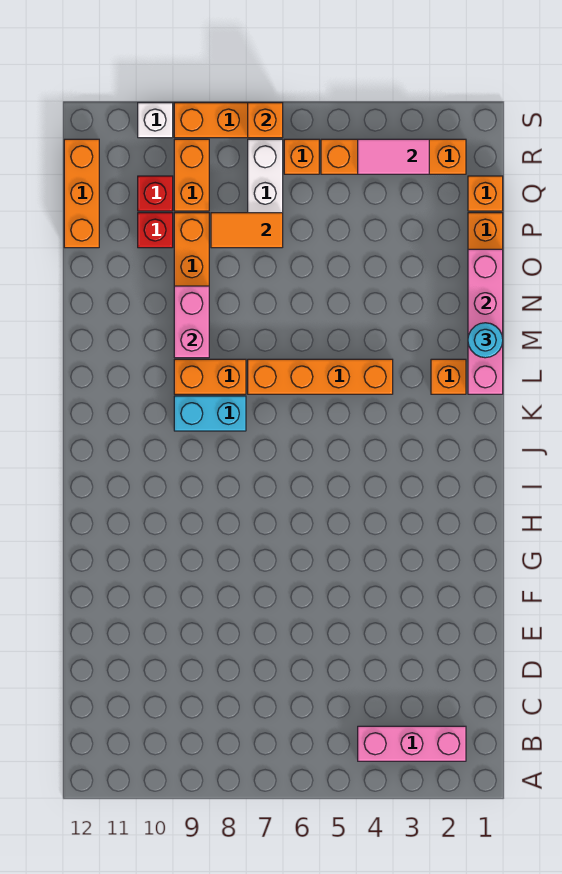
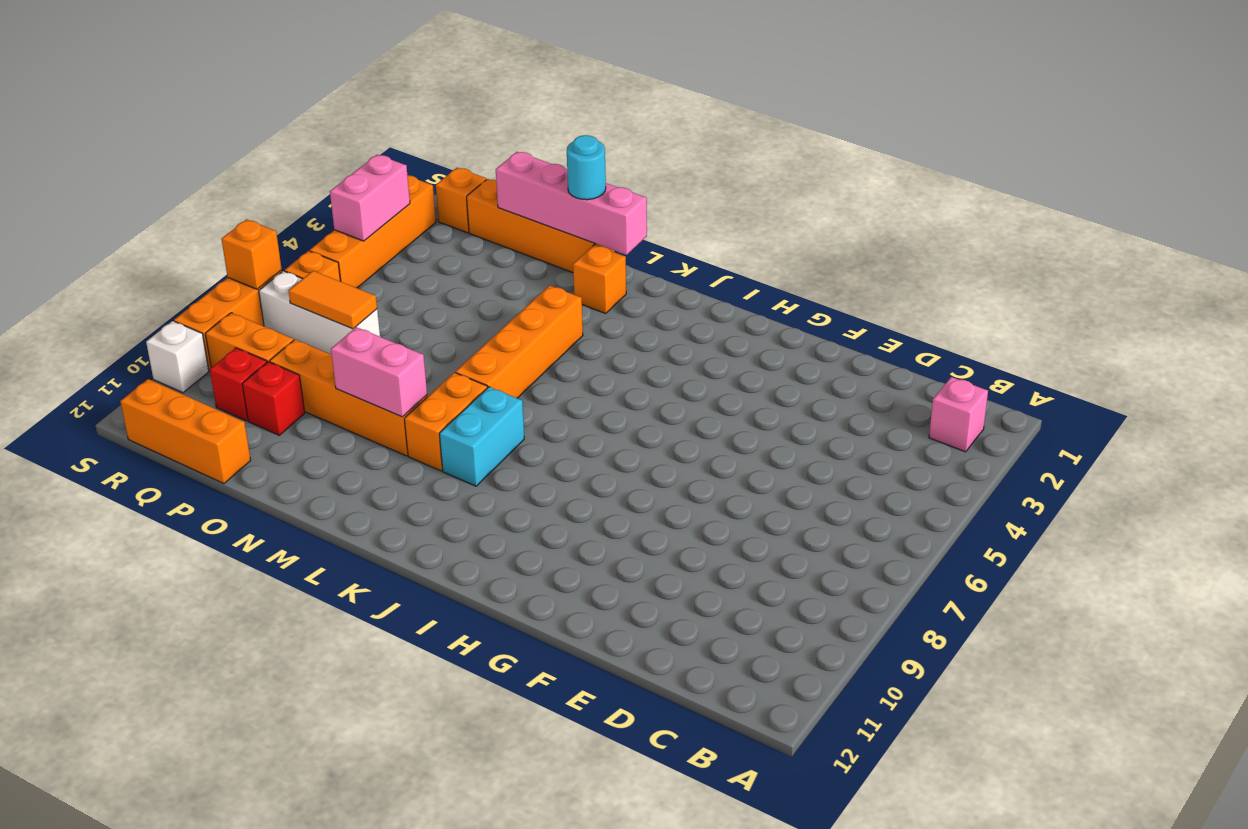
pink brick B2:B4 level 1 -> pink brick B2 level 1
orange tile P7:P8 level 2 -> orange tile P7:Q7 level 2
pink tile R3:R4 level 2 -> pink brick R3:R4 level 2

